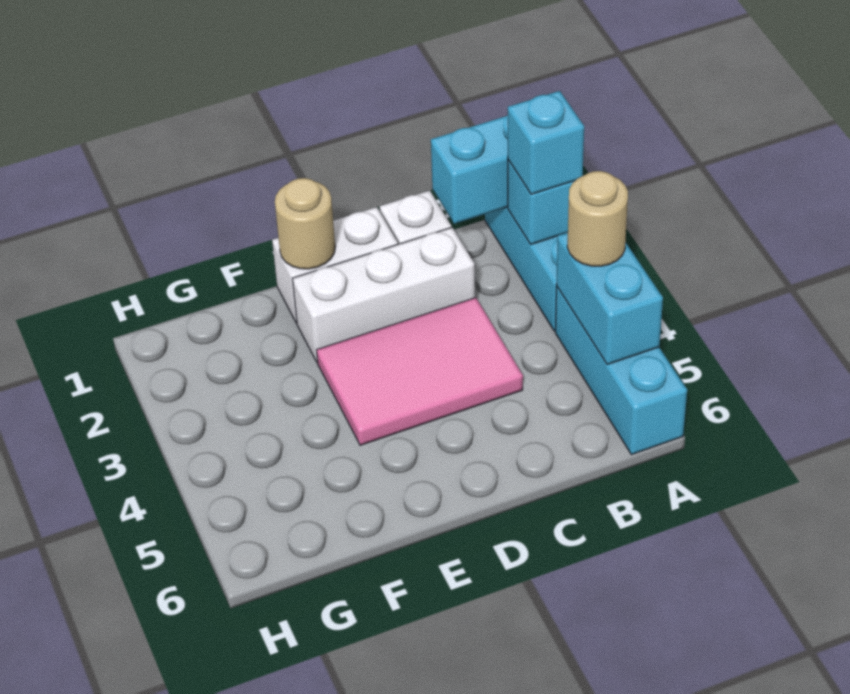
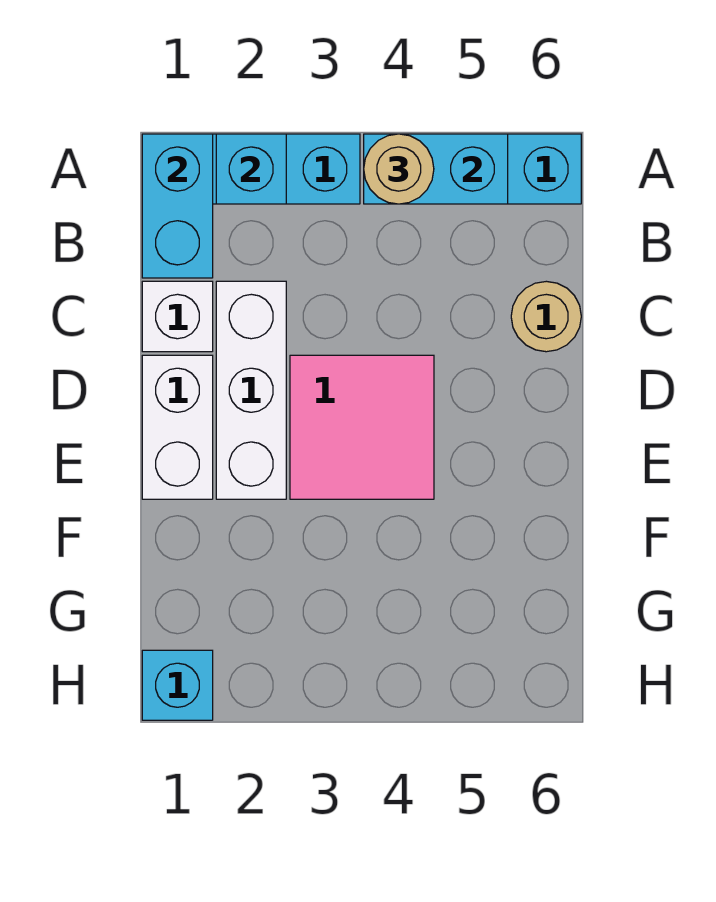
cyan brick A2 level 3 -> cyan brick H1 level 1
pink tile C3:E4 level 1 -> pink tile D3:E4 level 1
tan round brick E1 level 2 -> tan round brick C6 level 1

